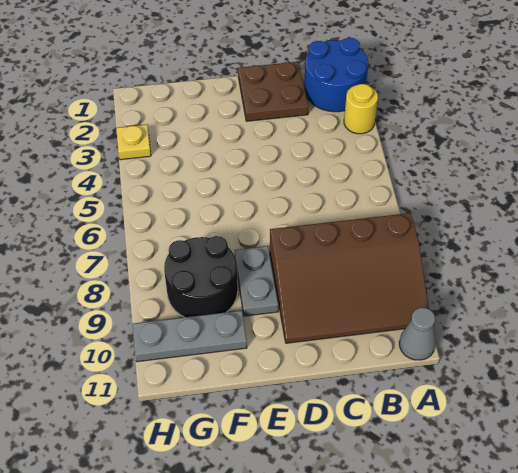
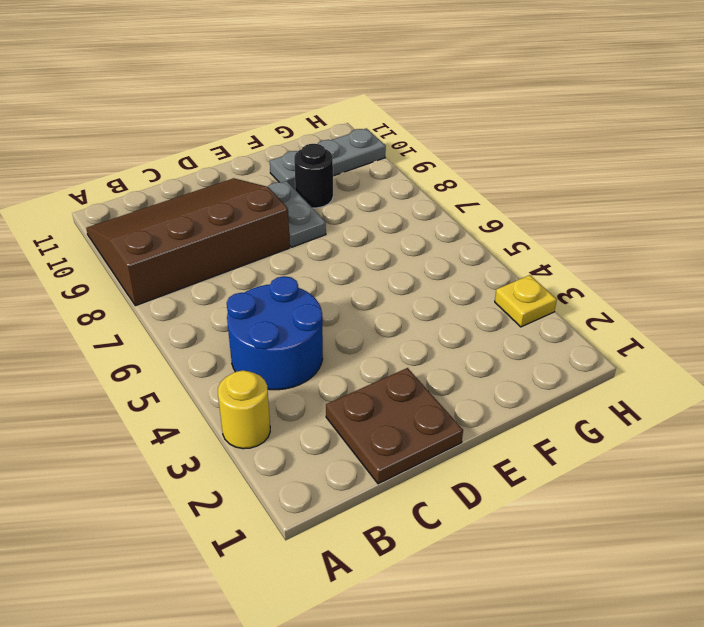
blue round brick A1:B2 level 1 -> blue round brick B4:C5 level 1
grey cone A11 level 1 -> none
black round brick F8:G9 level 1 -> black round brick F9 level 1

